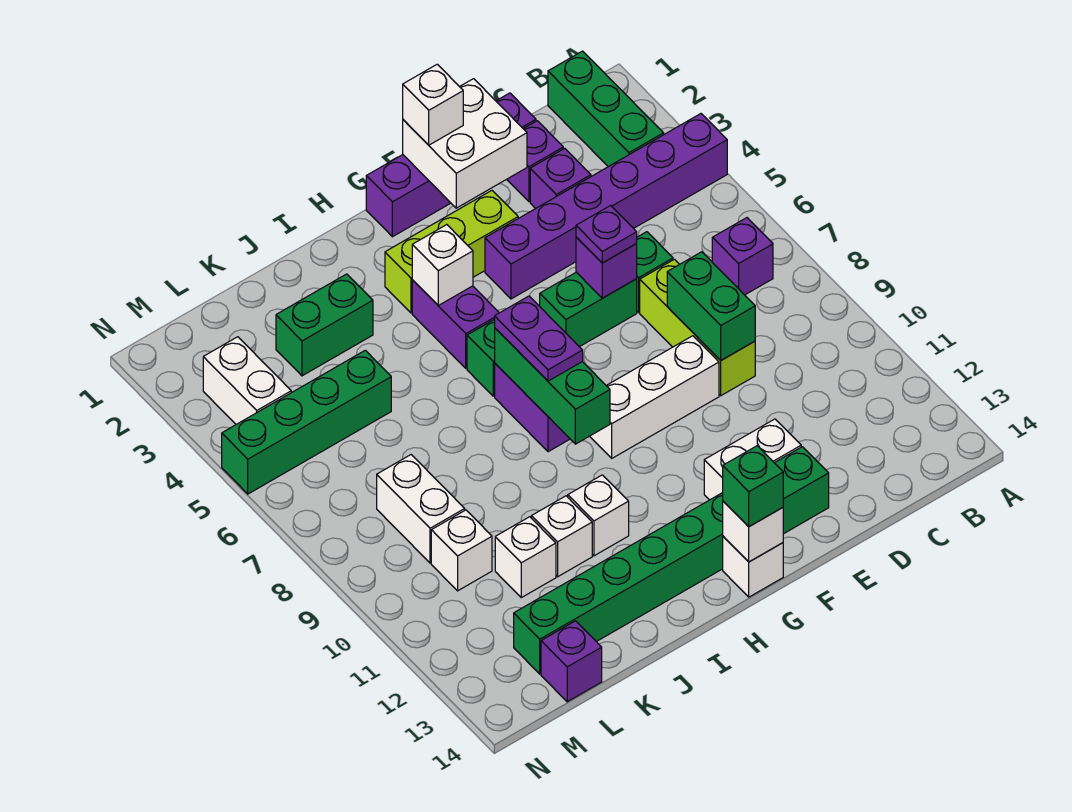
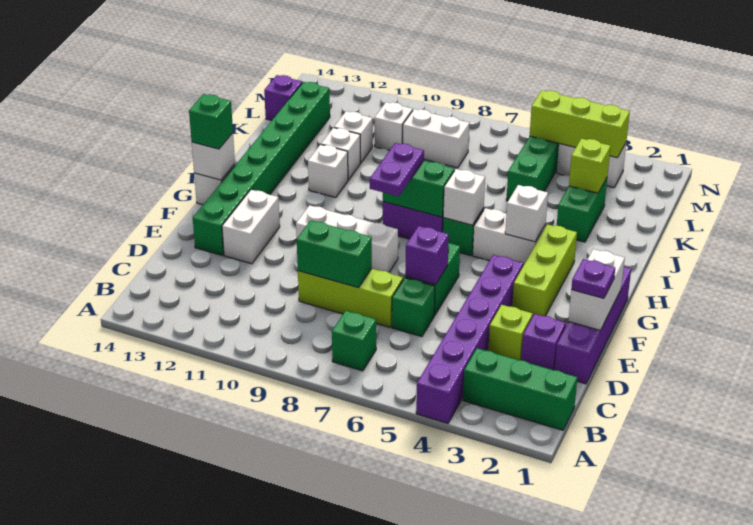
purple brick B7 level 1 -> green brick B7 level 1
purple brick D3 level 1 -> lime brick D3 level 1
white brick E1:F2 level 2 -> white brick E1:F1 level 2
purple plate E6 level 3 -> purple plate E1 level 3
white brick E9:G9 level 1 -> white brick F8:F10 level 1
white brick F1 level 3 -> white brick H6 level 2
purple brick H4:H5 level 1 -> white brick H4:H5 level 1
green brick H7:H9 level 2 -> green brick H7:H8 level 2
purple plate H7:H8 level 3 -> purple plate G8:H8 level 3
none -> lime brick K3 level 2
none -> lime brick M3:M5 level 2

